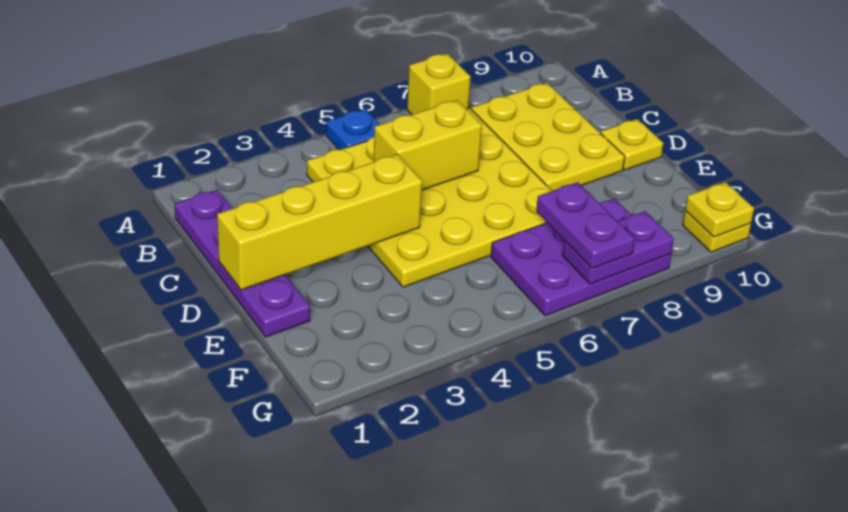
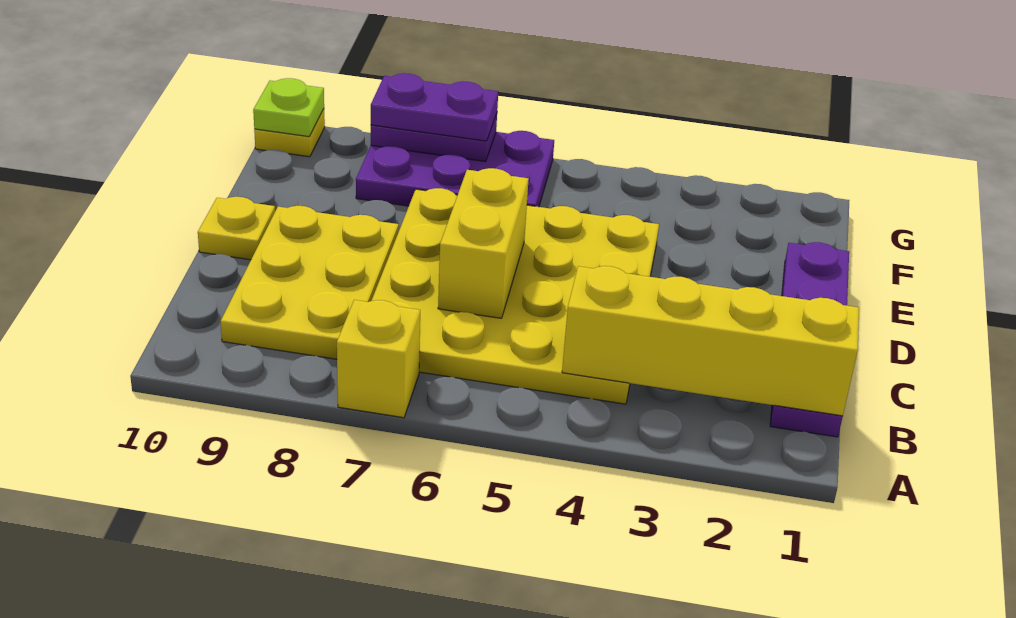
blue plate A5 level 1 -> none
yellow brick C5:C6 level 2 -> yellow brick C6:D6 level 2
yellow brick D1:D4 level 2 -> yellow brick B1:B4 level 2
purple plate F7:G7 level 3 -> purple plate G7:G8 level 3
yellow plate G10 level 2 -> lime plate G10 level 2

